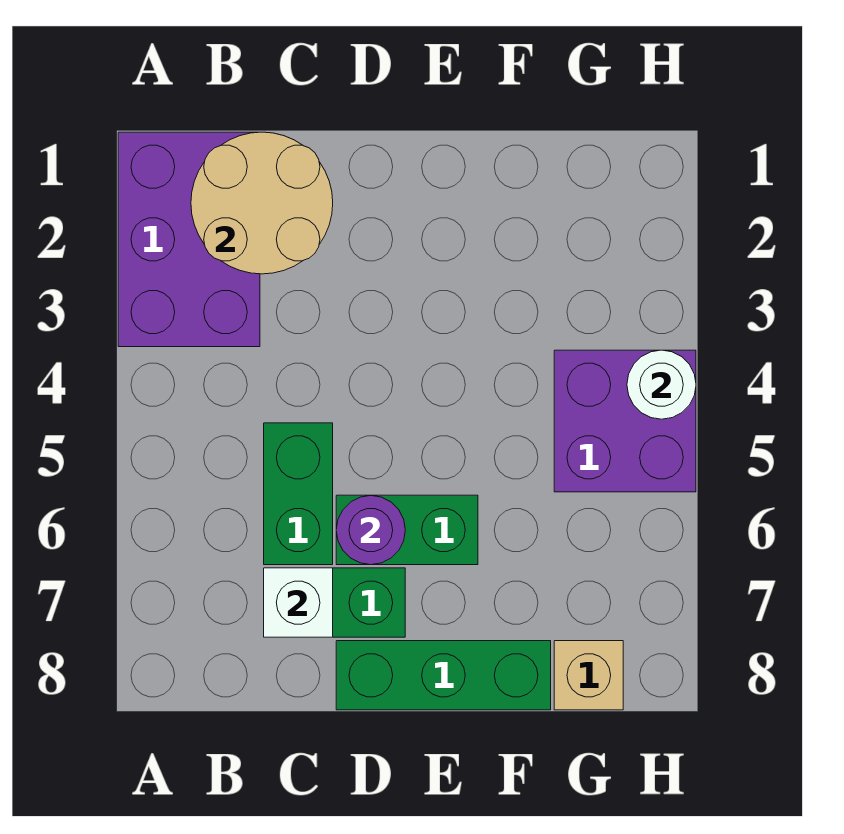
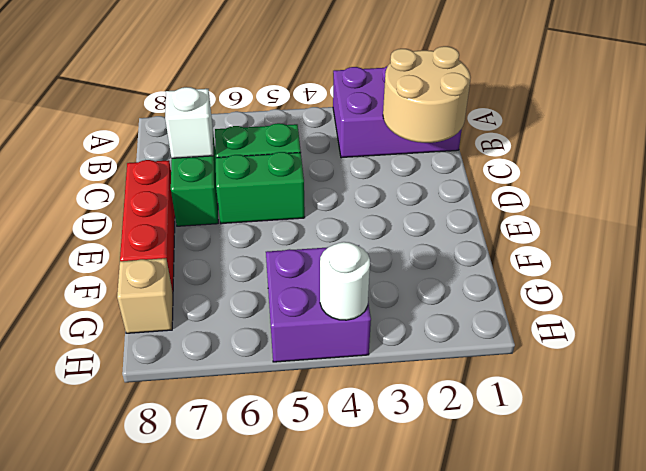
green brick D6:E6 level 1 -> green brick D5:D6 level 1
purple round brick D6 level 2 -> none
green brick D8:F8 level 1 -> red brick D8:F8 level 1

